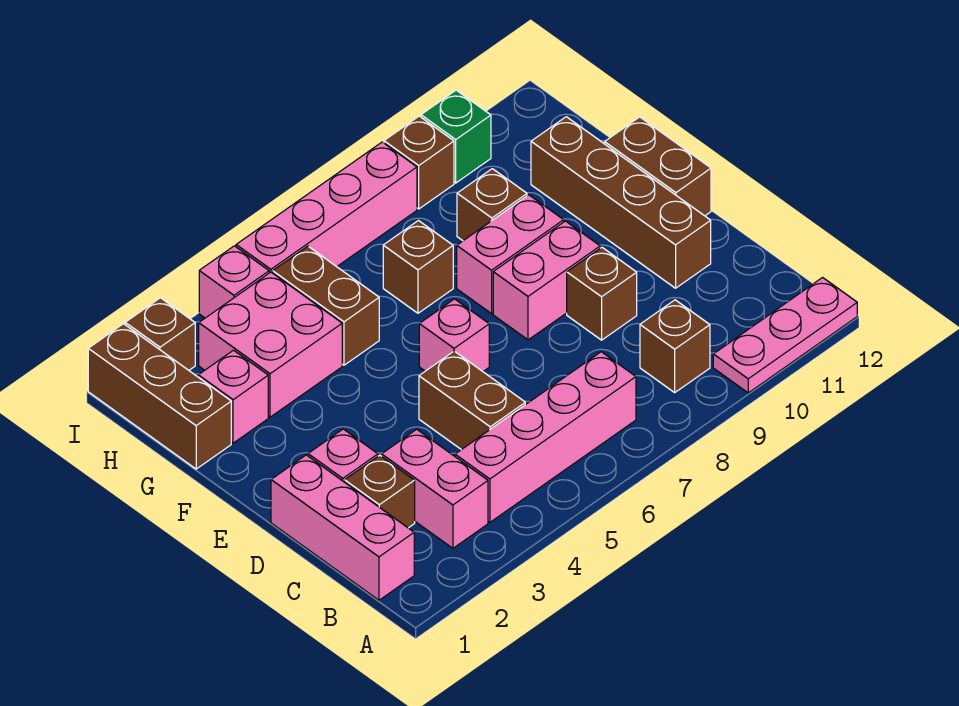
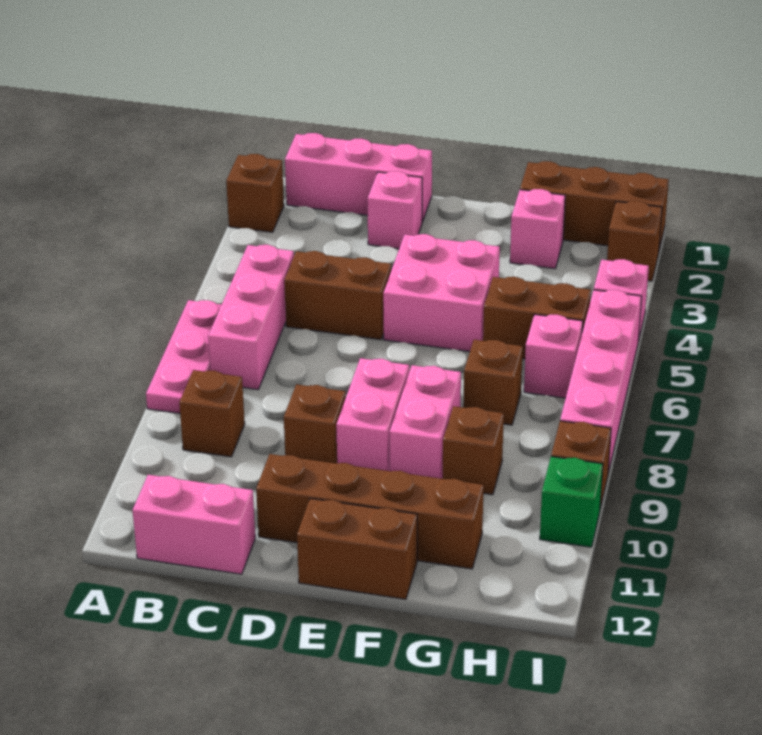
pink plate A10:A12 level 1 -> pink plate A6:A8 level 1
pink brick B3:C3 level 1 -> pink brick B12:C12 level 1
pink brick B4:B7 level 1 -> pink brick B5:B7 level 1
brown brick C2 level 1 -> brown brick A2 level 1
pink brick E6 level 1 -> pink brick H6 level 1
pink brick G3:H4 level 1 -> pink brick E4:F5 level 1

